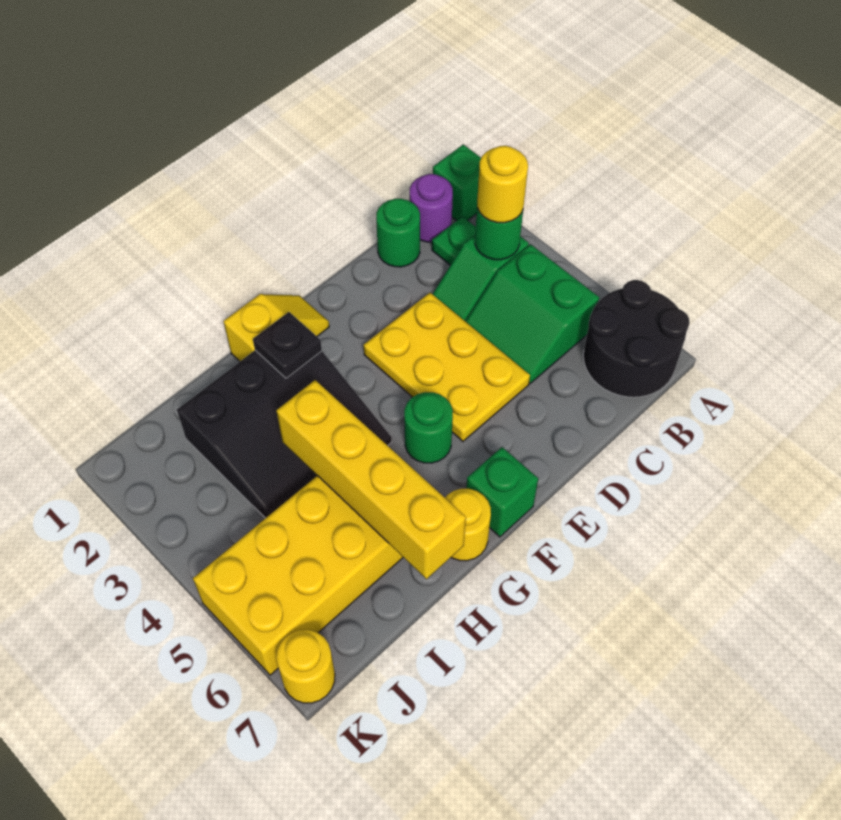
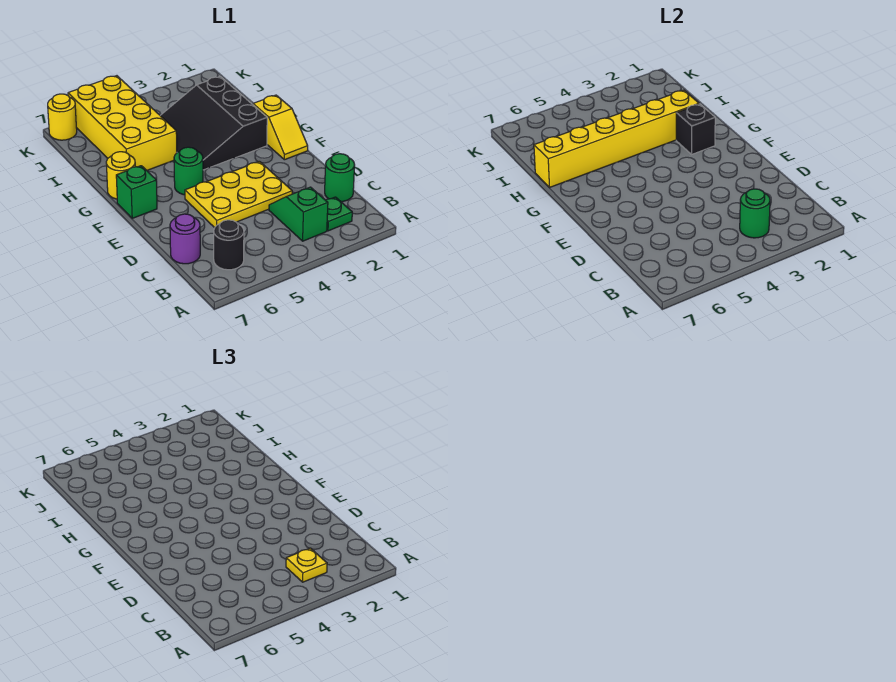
green brick A1 level 1 -> none
black round brick A6:B7 level 1 -> black round brick B6 level 1
purple round brick B1 level 1 -> purple round brick C7 level 1
yellow round brick B3 level 3 -> yellow plate B3 level 3
green slope B4:C5 level 1 top B -> none
black plate G2 level 2 -> black brick G2 level 2
yellow brick H4:H7 level 2 -> yellow brick H2:H7 level 2

